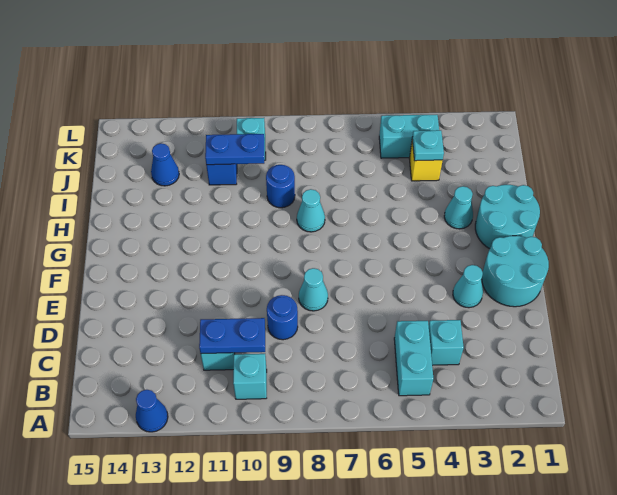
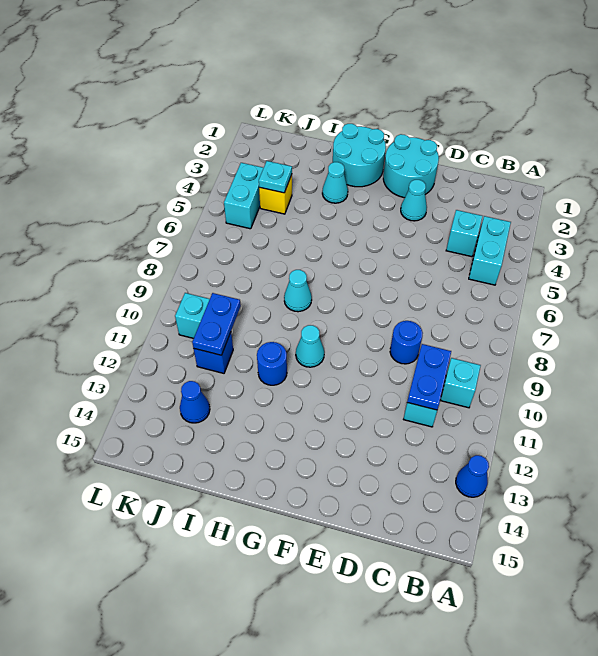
cyan brick B5:C5 level 1 -> cyan brick B4:B5 level 1
cyan cone E8 level 1 -> cyan cone G10 level 1
blue round brick I9 level 1 -> blue round brick H11 level 1

